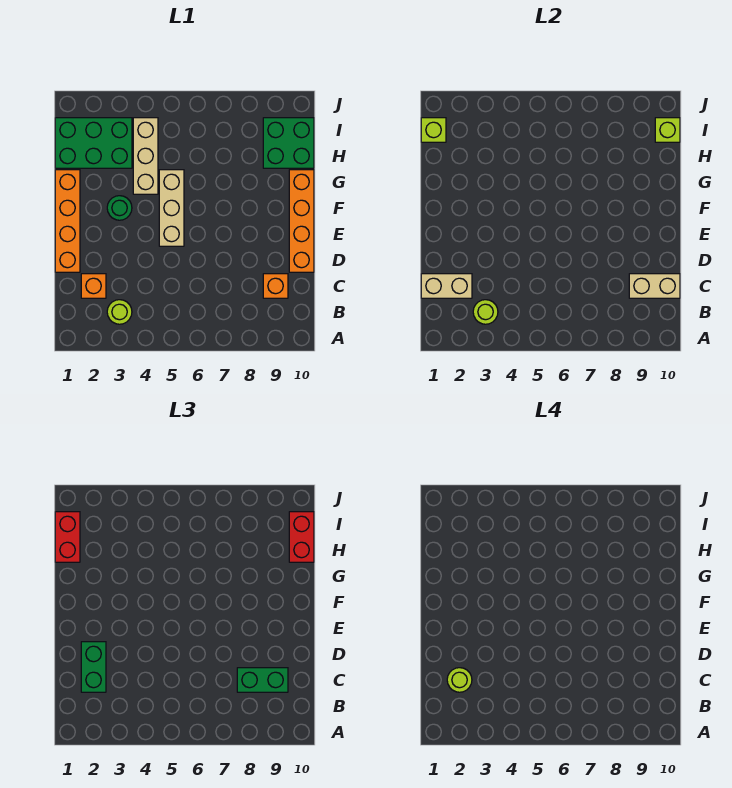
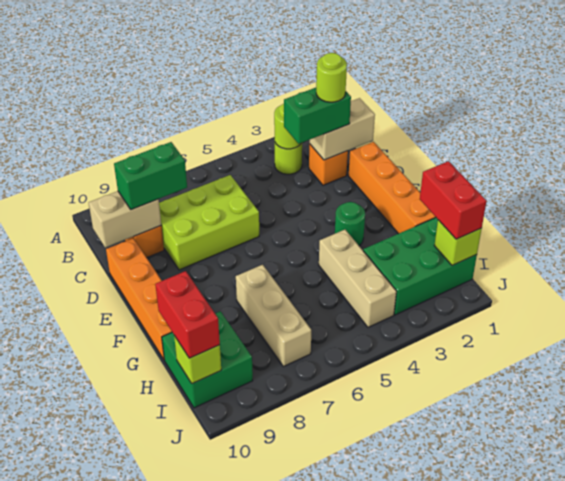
green brick C2:D2 level 3 -> green brick C2:C3 level 3
none -> lime brick C6:D8 level 1
tan brick E5:G5 level 1 -> tan brick G7:I7 level 1

